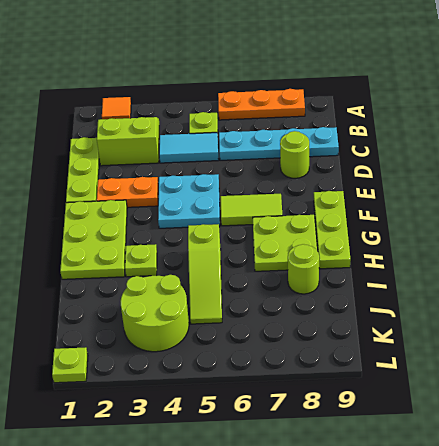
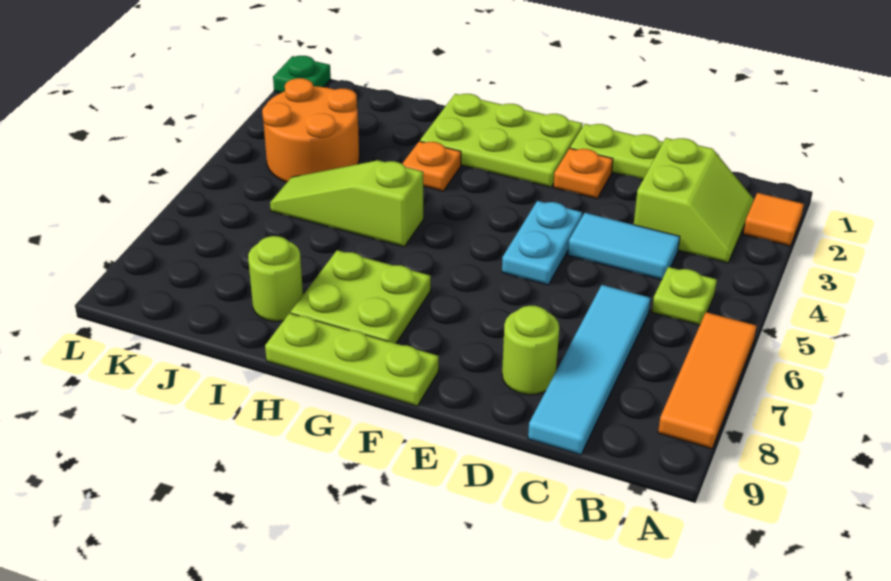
orange plate A6:A8 level 1 -> orange tile A6:A8 level 1
cyan tile C4:C5 level 1 -> cyan tile C4:D4 level 1
cyan plate C6:C9 level 1 -> cyan tile C6:C9 level 1
orange plate E2:E3 level 1 -> orange plate E2 level 1
cyan plate E4:F5 level 1 -> cyan plate E4:E5 level 1
lime tile F6:F7 level 1 -> none
lime plate H3 level 1 -> orange plate H3 level 1
lime round brick J3:K4 level 1 -> orange round brick J3:K4 level 1
lime plate L1 level 1 -> green plate L1 level 1

